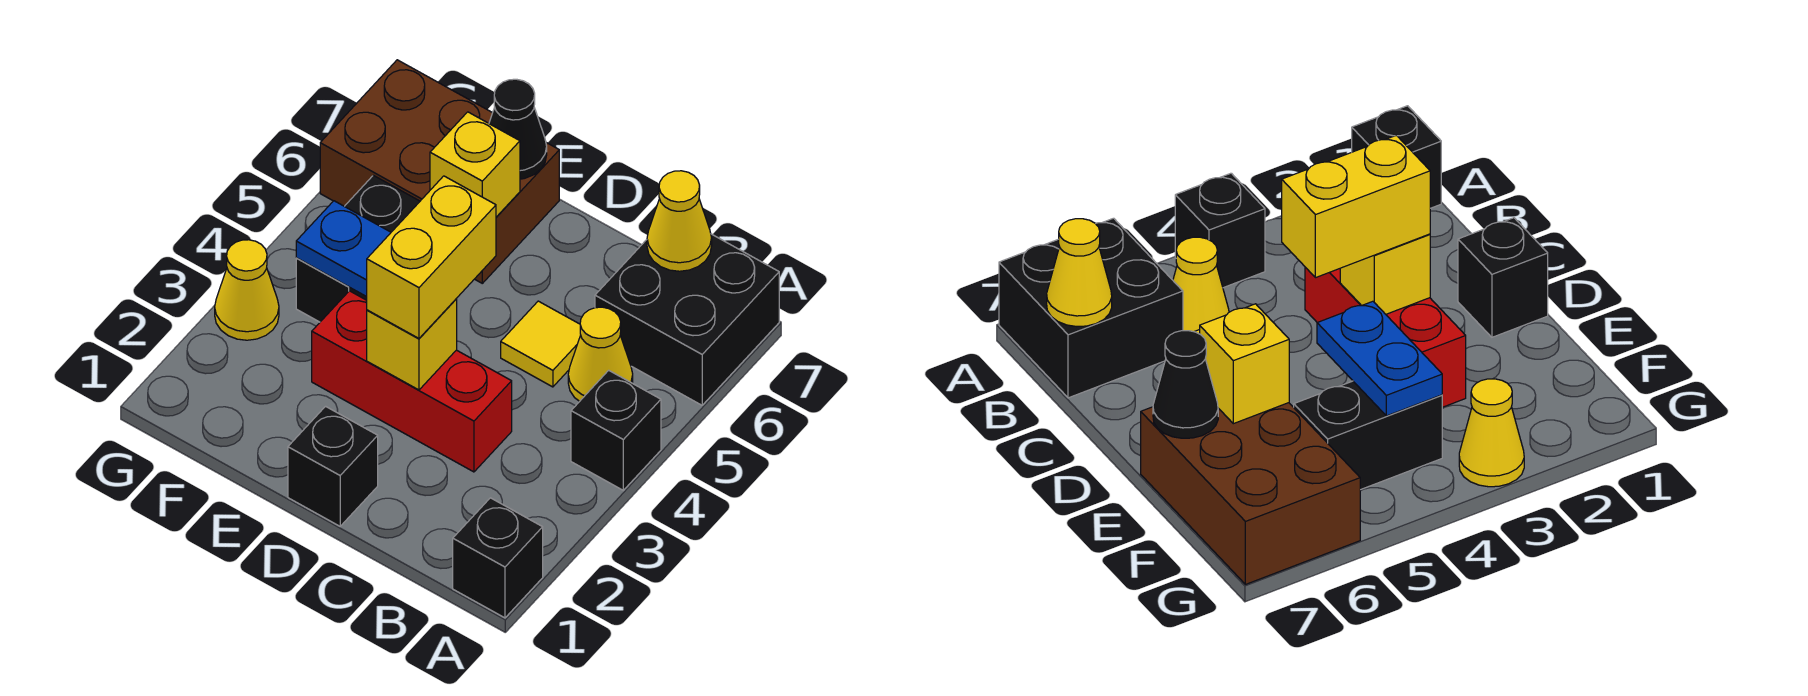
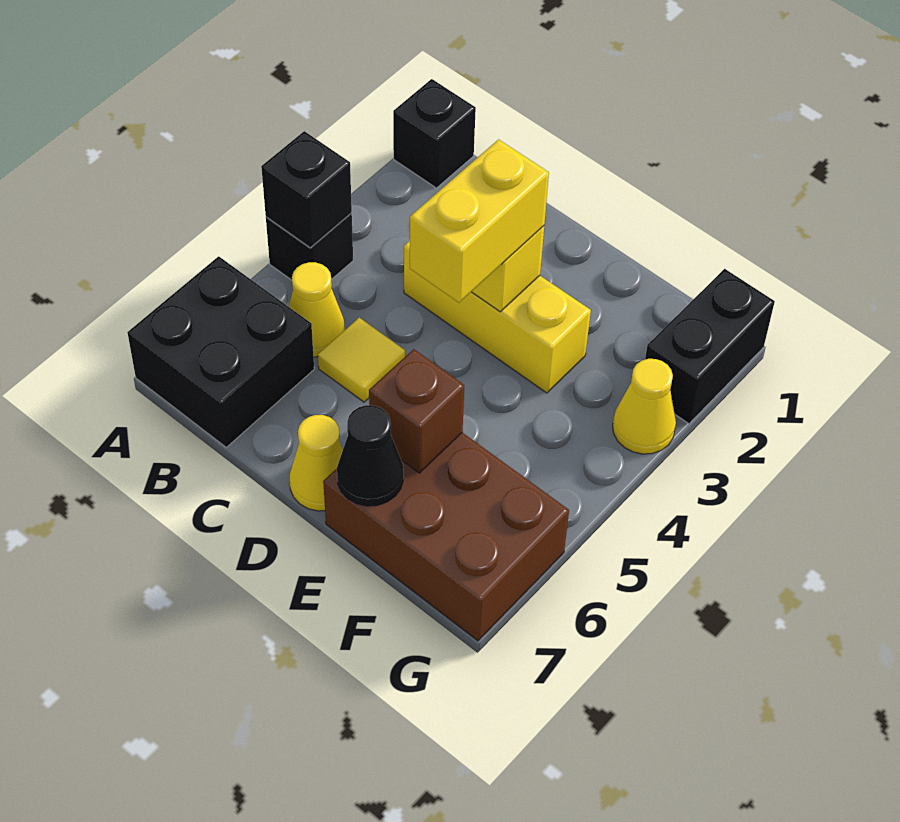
yellow cone B7 level 2 -> yellow cone D7 level 1
red brick C3:E3 level 1 -> yellow brick C3:E3 level 1
black brick D1 level 1 -> black brick A4 level 2
blue plate E4:F4 level 2 -> none
yellow brick E6 level 2 -> brown brick E6 level 2
black brick F4:F5 level 1 -> black brick G1:G2 level 1

